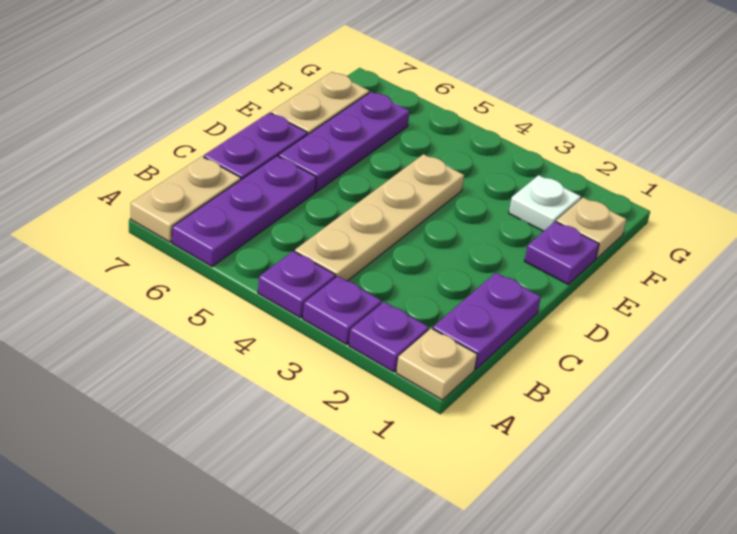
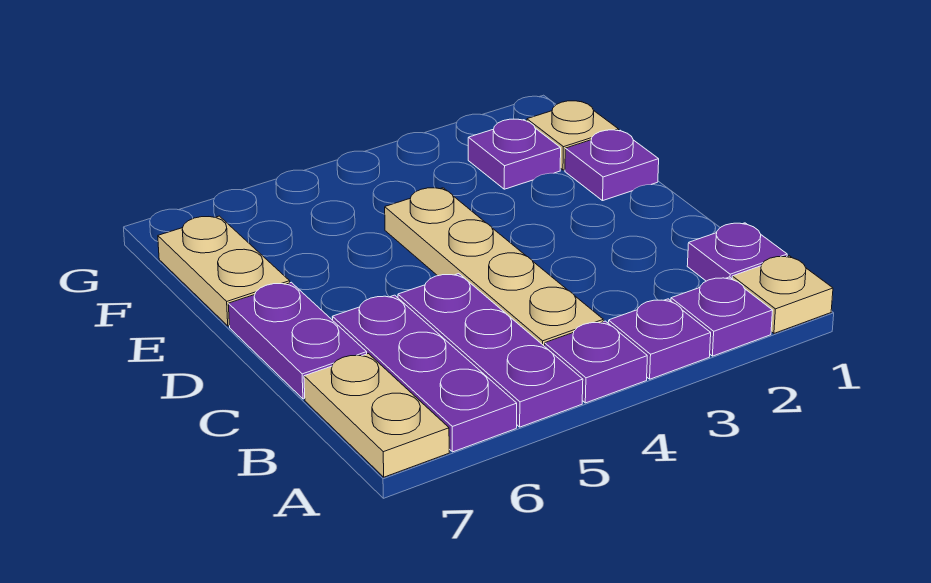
purple plate B1:C1 level 1 -> purple plate B1 level 1
purple plate D6:F6 level 1 -> purple plate A5:C5 level 1
white plate F2 level 1 -> purple plate F2 level 1

